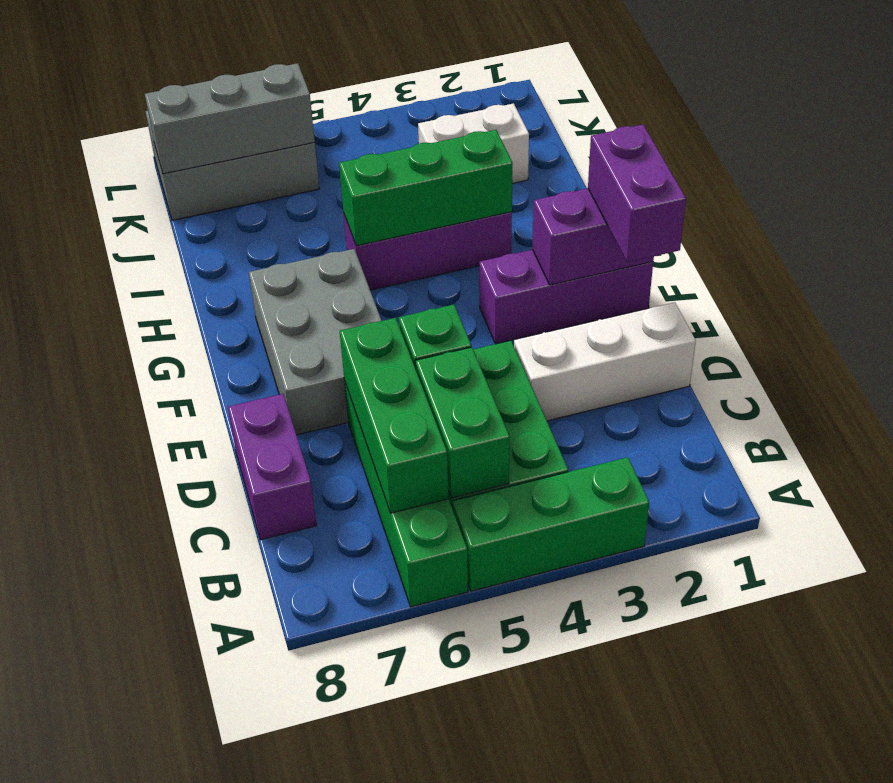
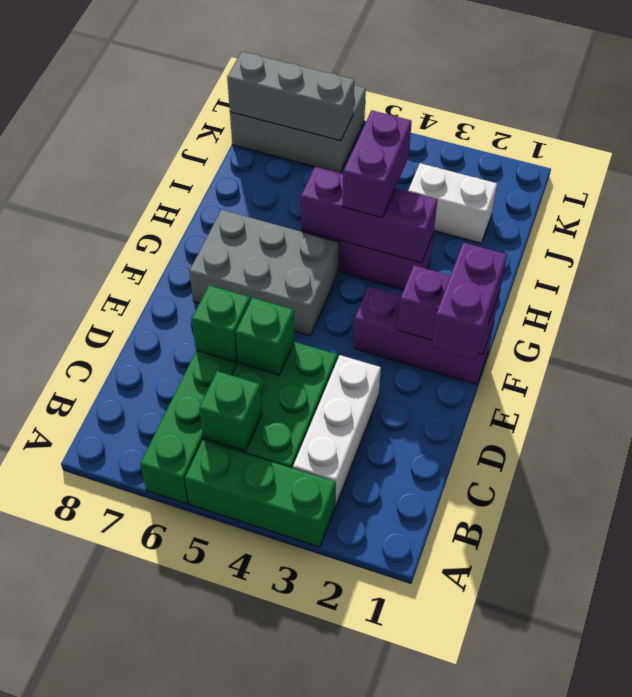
green brick B5:C5 level 2 -> green brick B5 level 2
green brick B6:D6 level 2 -> green brick D6 level 2
purple brick C8:D8 level 1 -> purple brick H4:I4 level 3
white brick D1:D3 level 1 -> white brick B3:D3 level 1
grey brick E6:G7 level 1 -> grey brick F5:G7 level 1
green brick H3:H5 level 2 -> purple brick H3:H5 level 2

